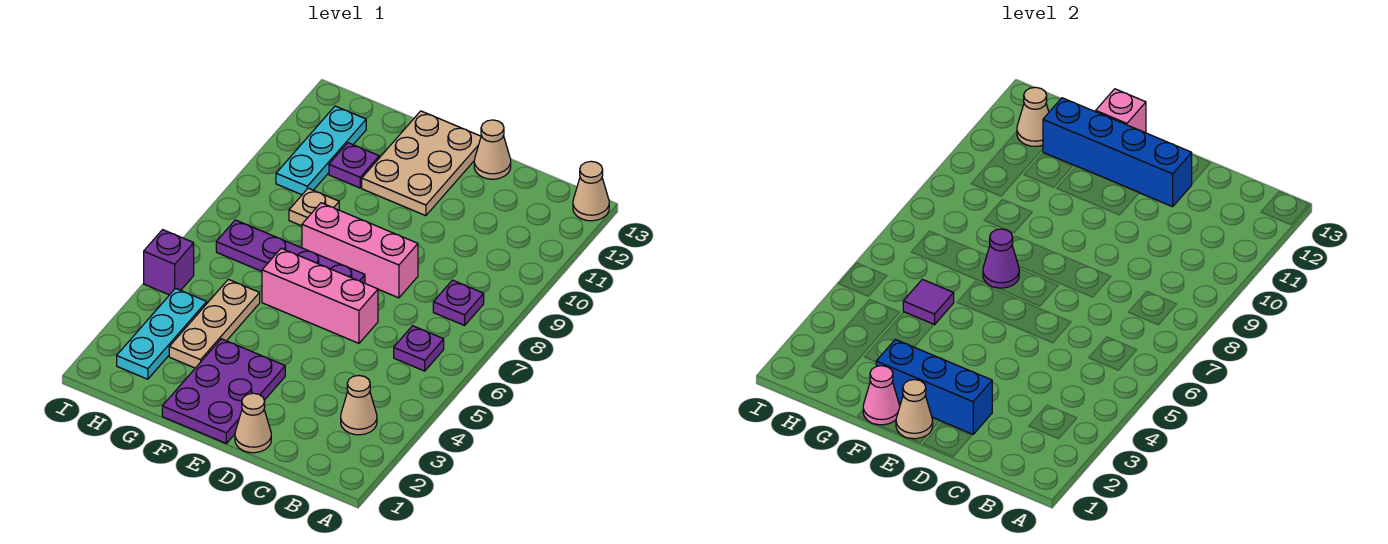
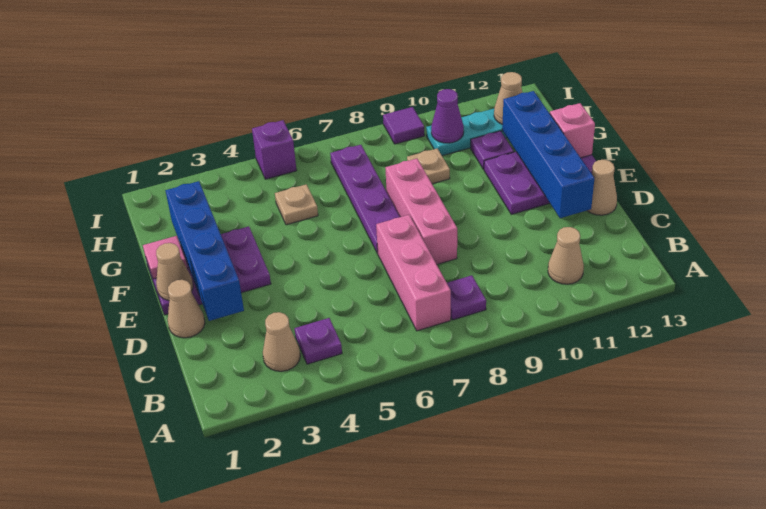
tan cone A13 level 1 -> tan cone B11 level 1
purple plate B6 level 1 -> purple plate B4 level 1
blue brick D2:F2 level 2 -> blue brick D2:G2 level 2
pink brick D6:F6 level 1 -> pink brick B7:D7 level 1
tan plate E11:F13 level 1 -> purple plate E11:F13 level 1
pink cone F1 level 2 -> pink tile F1 level 2
purple cone F7 level 2 -> purple cone H10 level 2
tan plate G3:G5 level 1 -> tan plate G5 level 1
purple tile G5 level 2 -> purple tile I9 level 1
cyan plate H2:H4 level 1 -> none

